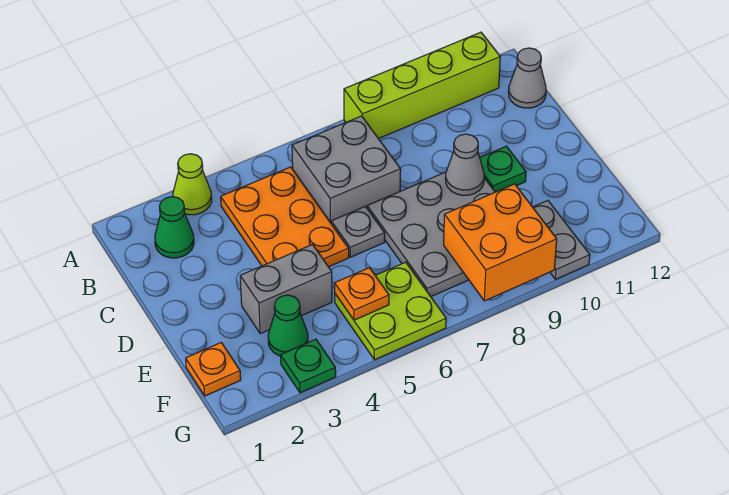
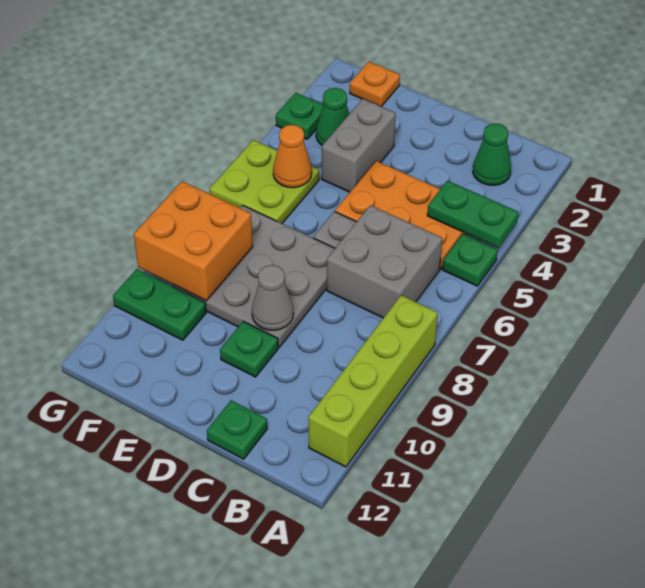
lime cone A3 level 1 -> none
none -> green plate A4:B4 level 2
none -> green plate A5 level 1
grey cone B12 level 1 -> none
none -> green plate C12 level 1
orange plate F5 level 2 -> orange cone F5 level 2
grey plate F10:G10 level 1 -> green plate F10:G10 level 1

